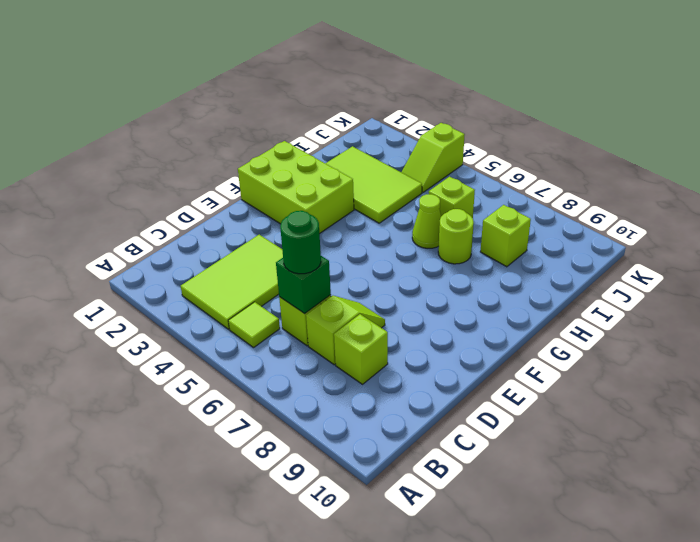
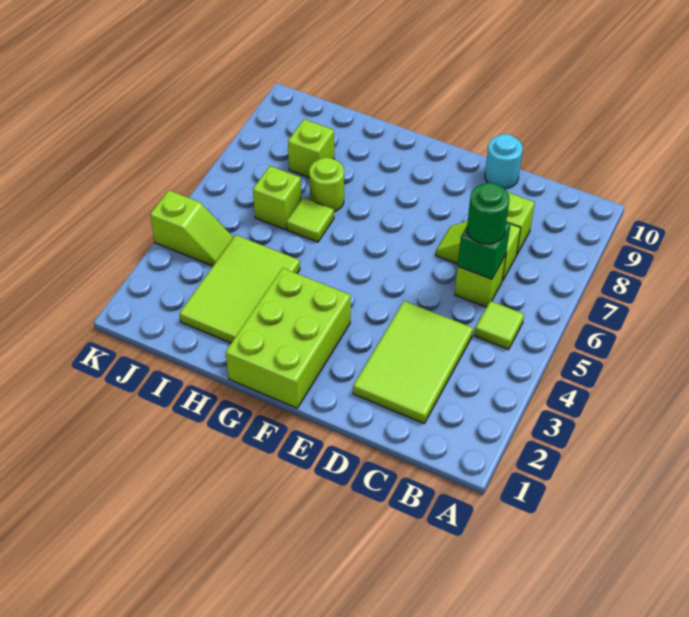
lime tile B3:D4 level 1 -> lime tile C2:D4 level 1
none -> cyan round brick D10 level 1
lime cone H6 level 1 -> lime tile H6 level 1

